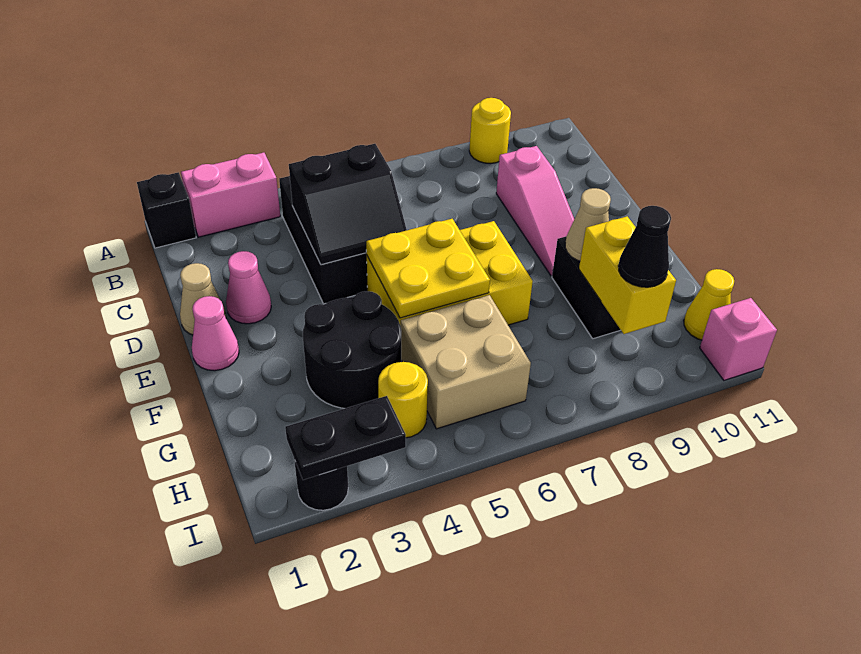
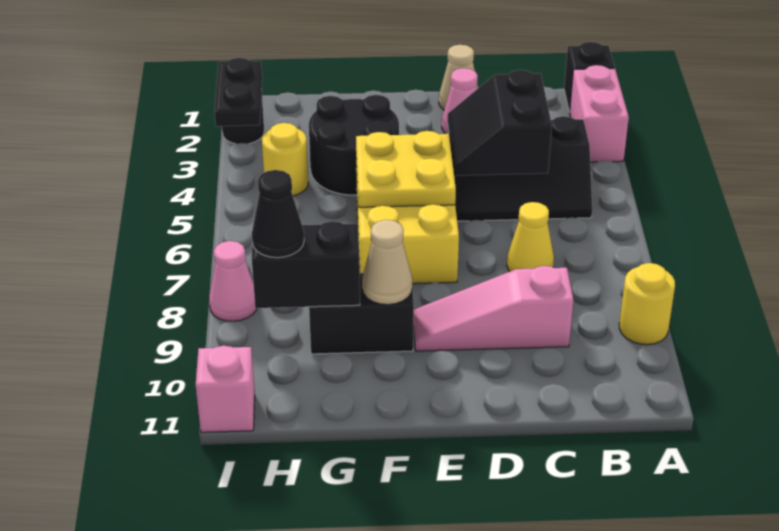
pink cone E1 level 1 -> pink cone I8 level 1
tan brick G5:H6 level 1 -> none
yellow brick G9:H9 level 2 -> black brick G9:H9 level 2
yellow cone H11 level 1 -> yellow cone C7 level 1

